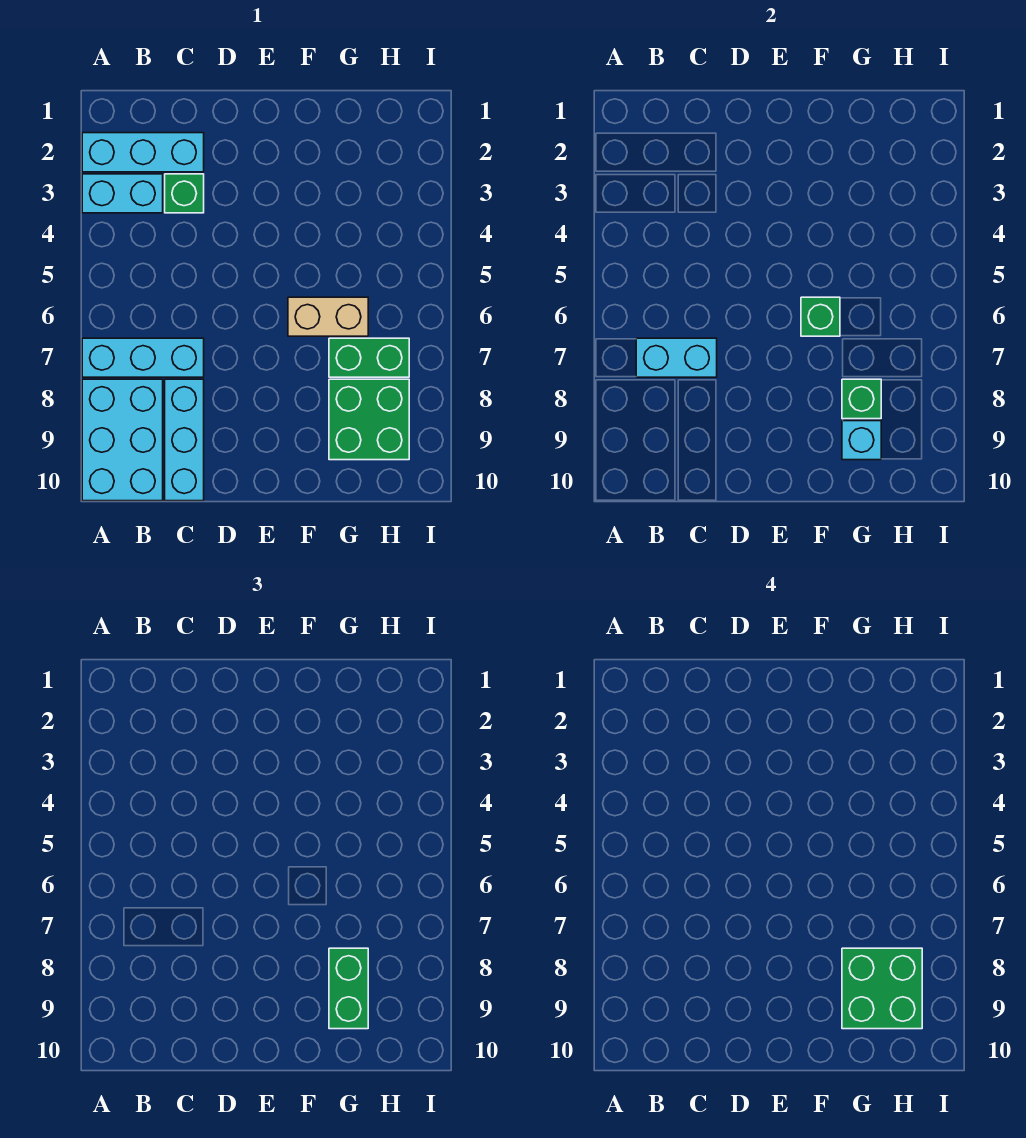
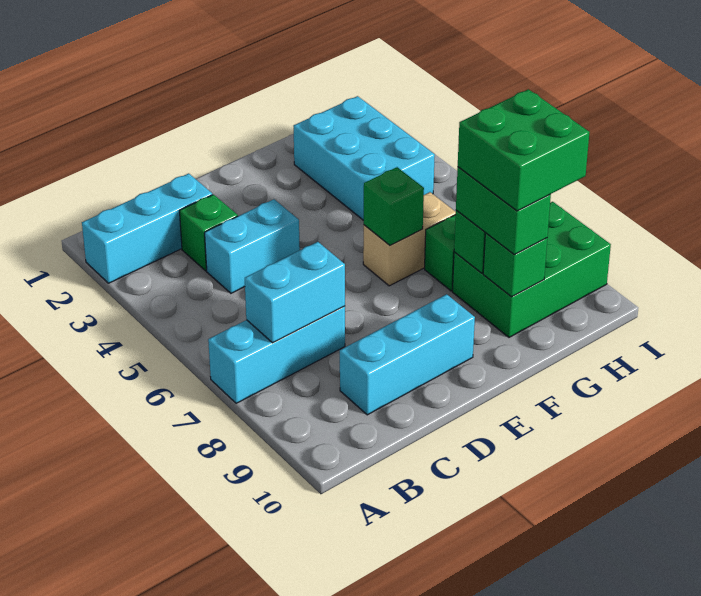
cyan brick A3:B3 level 1 -> cyan brick C4:D4 level 1
cyan brick A8:B10 level 1 -> cyan brick G2:H4 level 1
cyan brick C8:C10 level 1 -> cyan brick C9:E9 level 1
green brick G8:H9 level 1 -> green brick G8:I9 level 1
cyan brick G9 level 2 -> green brick G9 level 2

